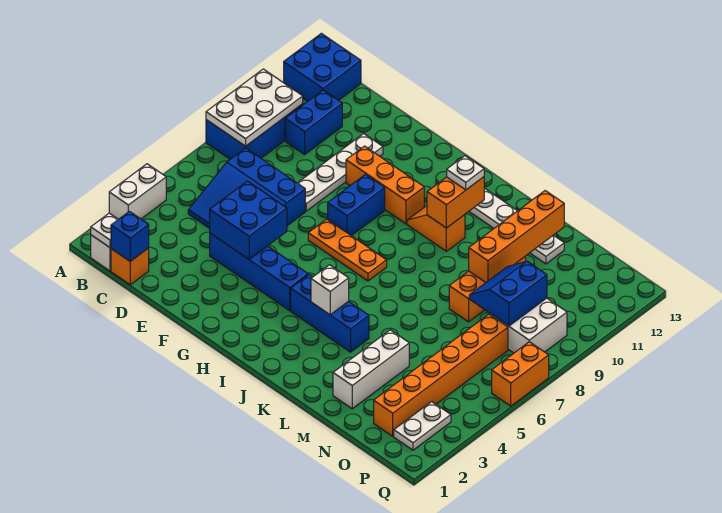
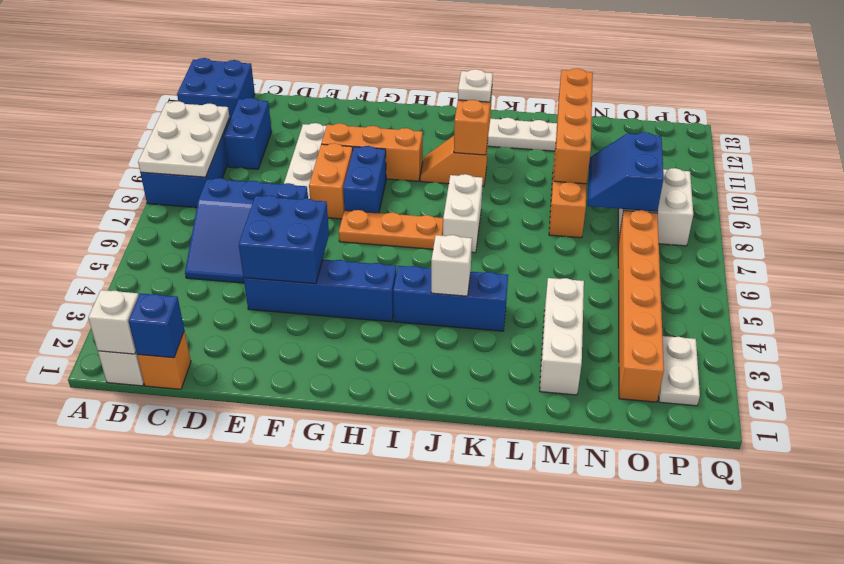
white brick A3:A4 level 1 -> white brick J7:J8 level 1
white plate B1 level 2 -> white brick B1 level 2
orange brick Q6:Q7 level 1 -> orange brick F8:F9 level 1

